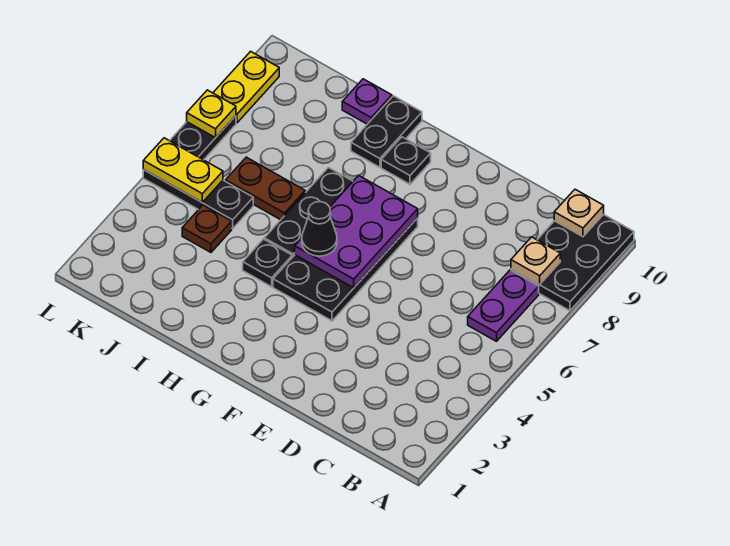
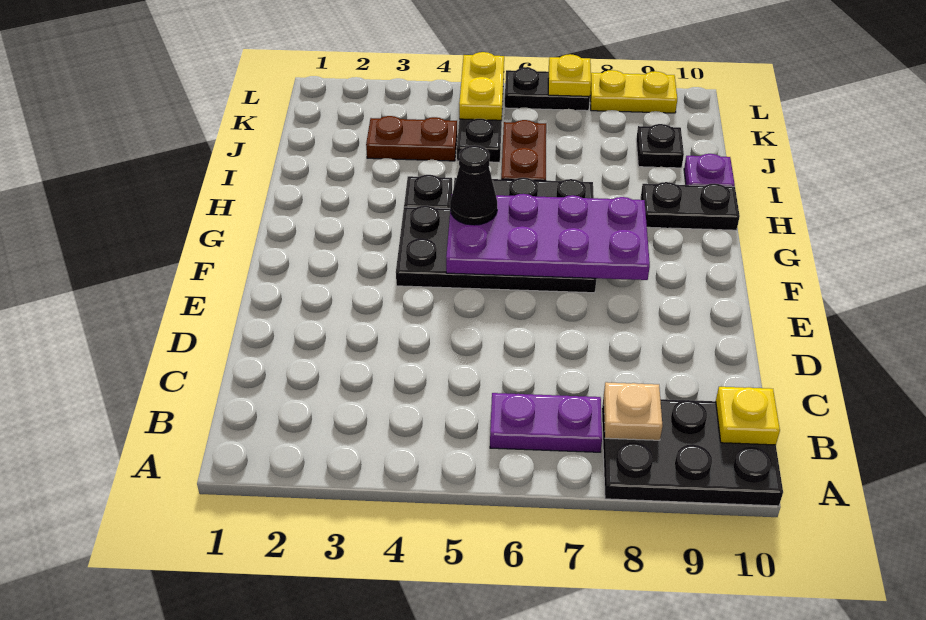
tan plate B10 level 2 -> yellow plate B10 level 2
purple plate F5:G7 level 2 -> purple plate F5:G8 level 2
black plate G9 level 1 -> black plate J9 level 1
brown plate J4 level 1 -> brown plate J3:J4 level 1

